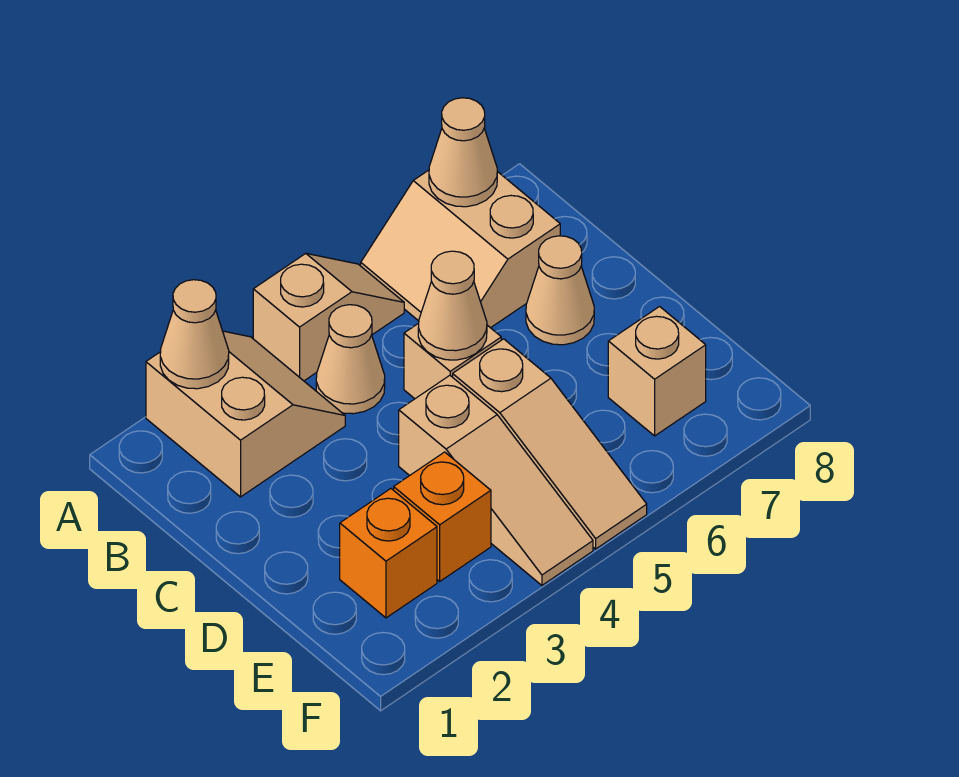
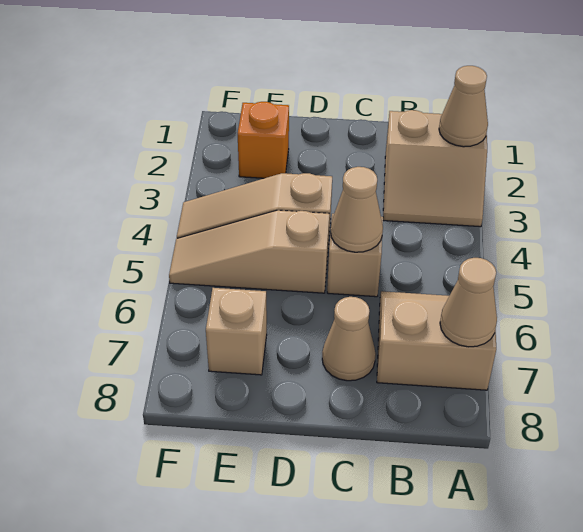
tan slope A4:A5 level 1 top 4 -> none
tan cone B4 level 1 -> none
orange brick E3 level 1 -> none

